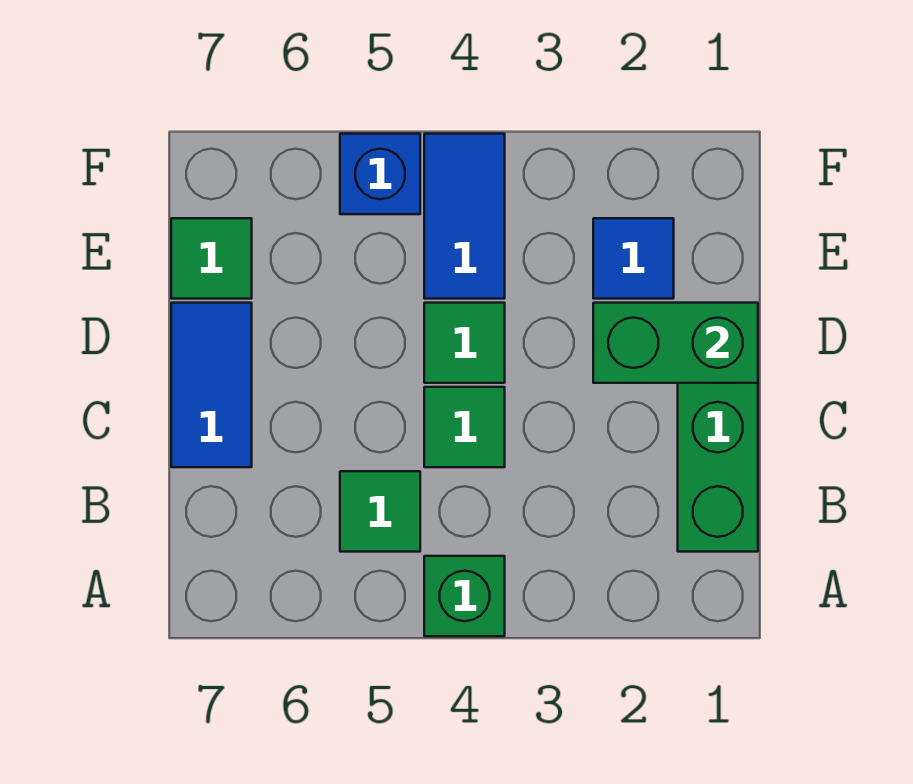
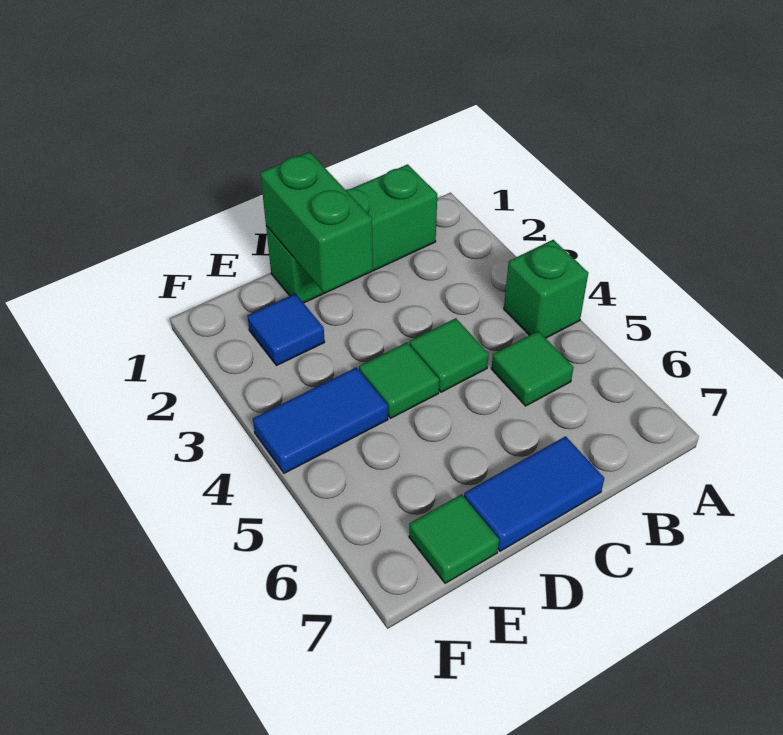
blue brick F5 level 1 -> none

